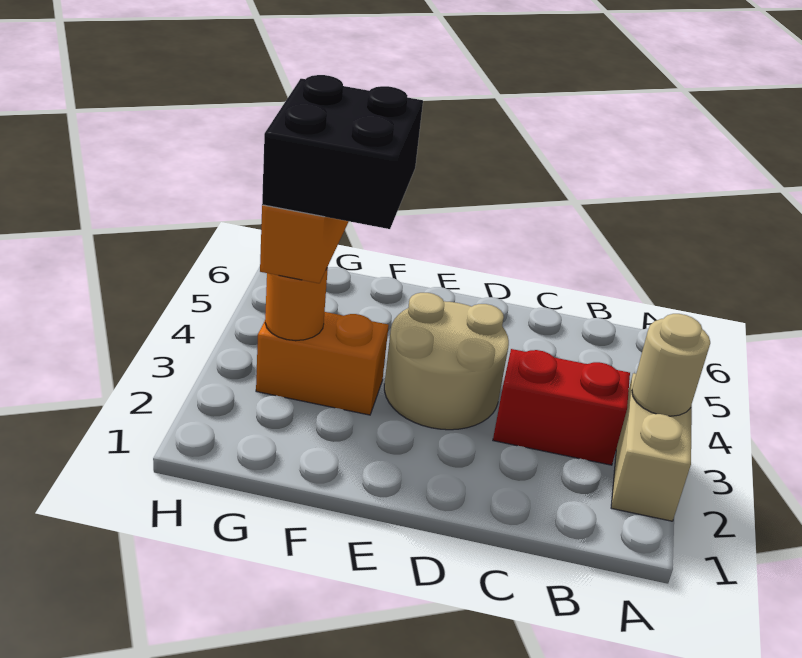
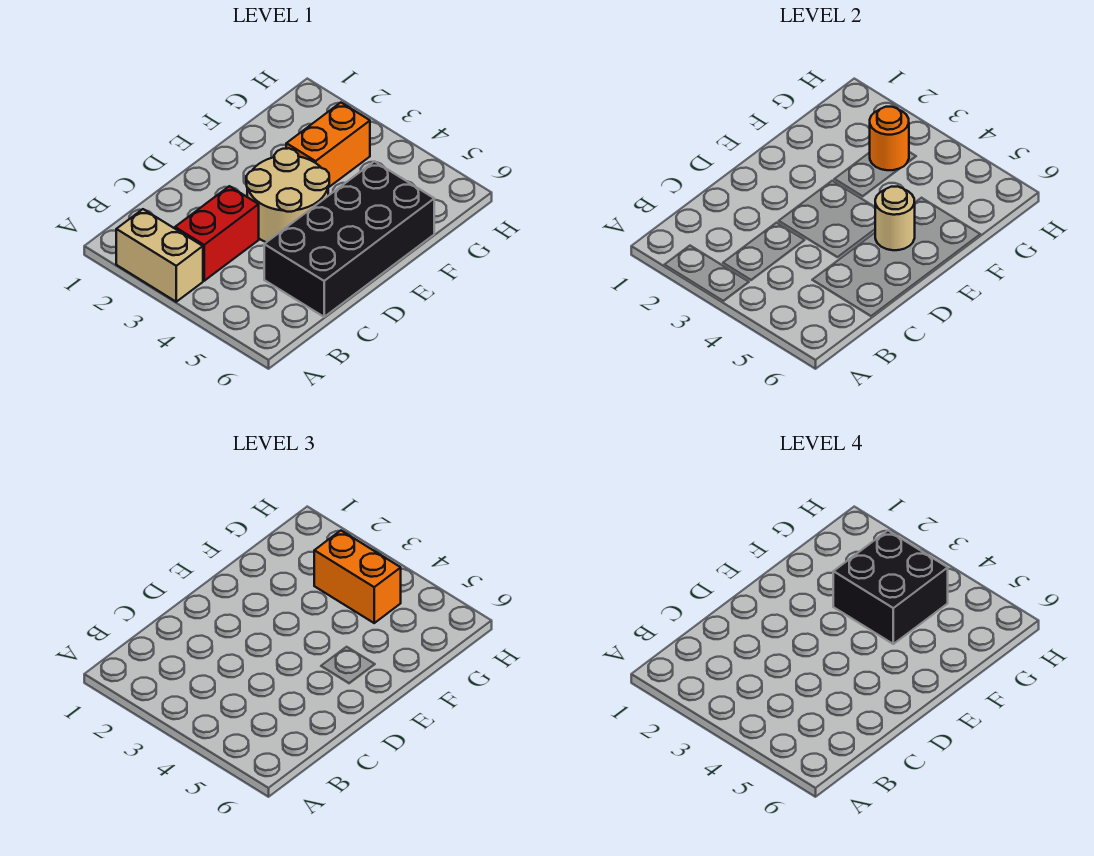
tan round brick A3 level 2 -> tan round brick E5 level 2
none -> black brick C5:F6 level 1

